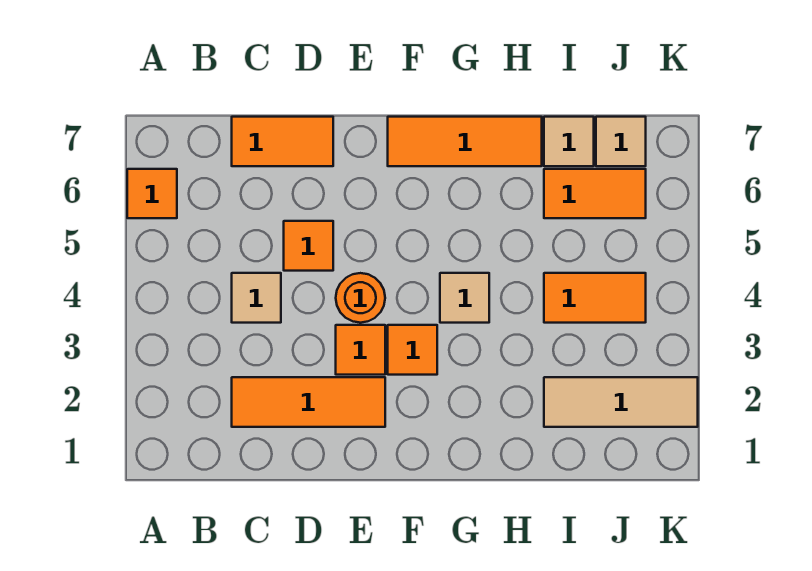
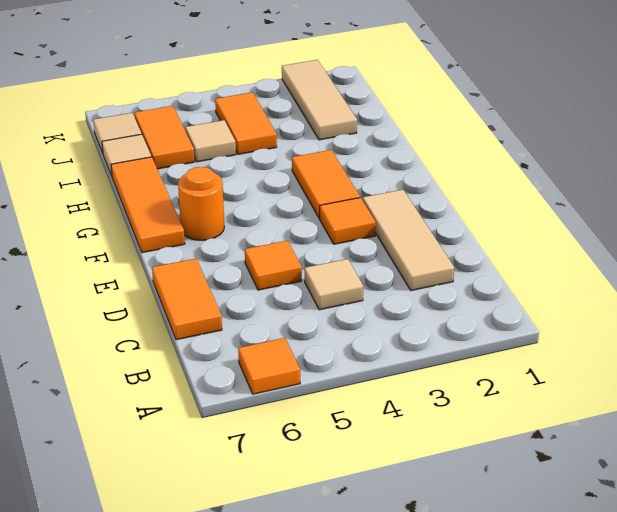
orange tile C2:E2 level 1 -> tan tile C2:E2 level 1
orange round brick E4 level 1 -> orange round brick F6 level 1
orange tile F3 level 1 -> orange tile F3:G3 level 1
tan tile G4 level 1 -> tan tile I5 level 1

